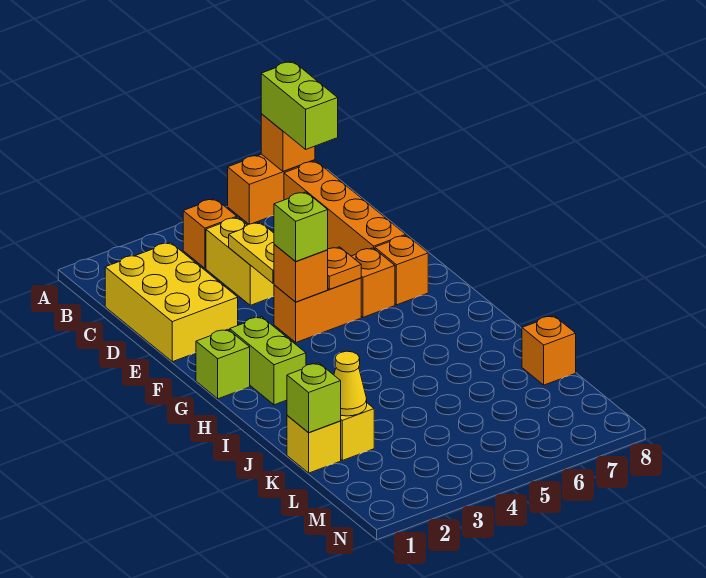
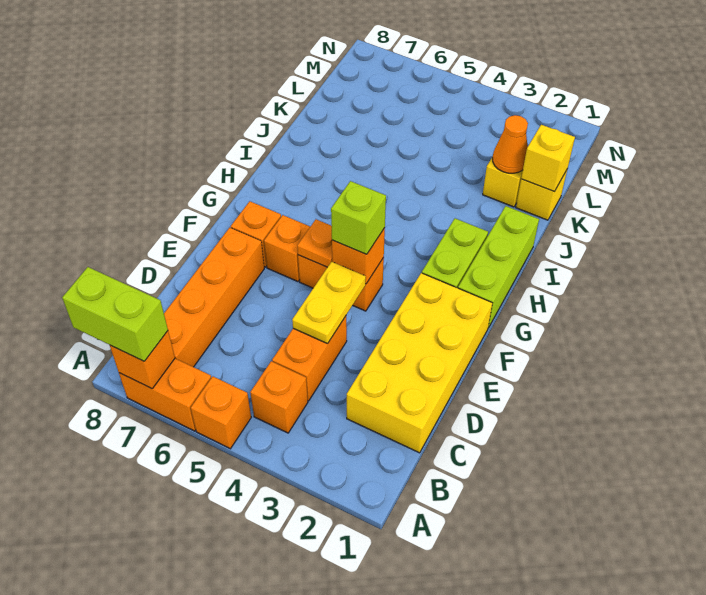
lime brick A7:B7 level 3 -> lime brick A7:A8 level 3
yellow brick C1:E2 level 1 -> yellow brick C1:F2 level 1
yellow brick C4:D4 level 1 -> orange brick C4:D4 level 1
lime brick G1 level 1 -> lime brick G1:I1 level 1
lime brick K1 level 2 -> yellow brick K1 level 2
yellow cone K2 level 2 -> orange cone K2 level 2
orange brick K8 level 1 -> orange brick A5 level 1

